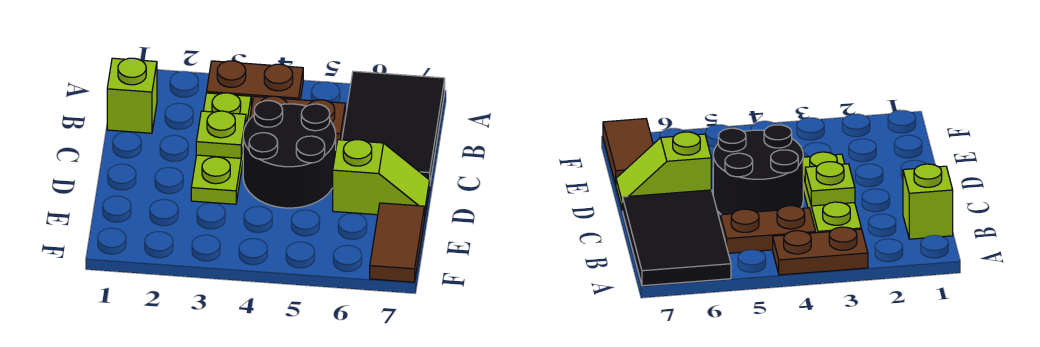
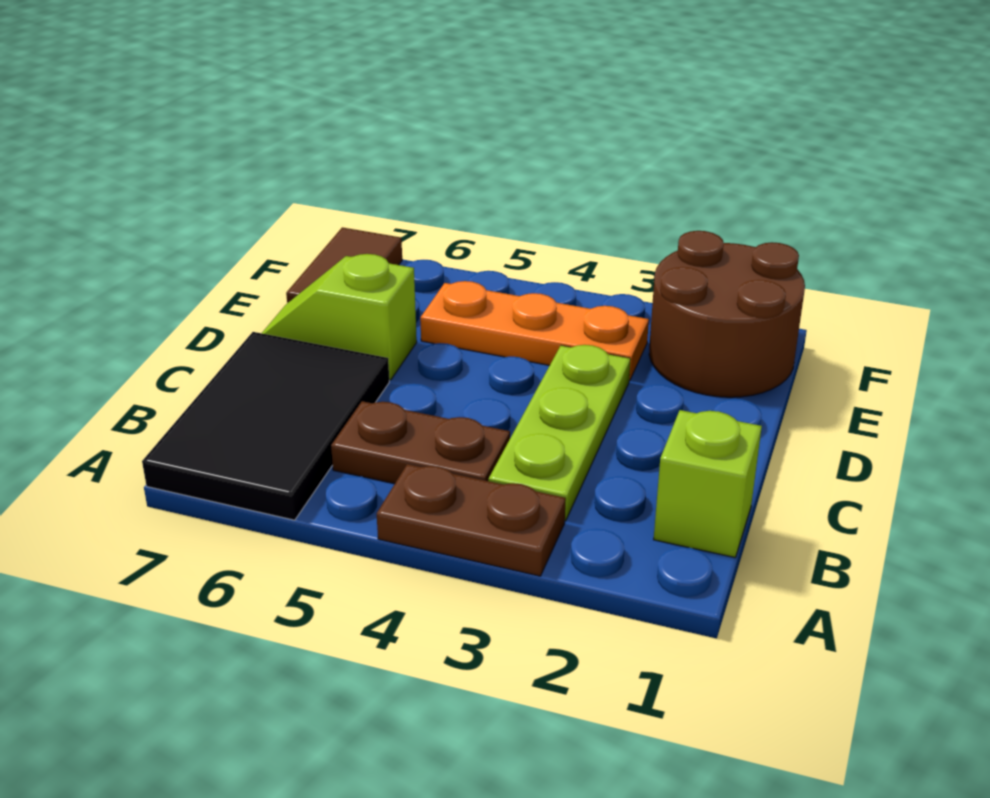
lime plate C3 level 2 -> none
black round brick C4:D5 level 1 -> none
none -> brown round brick E1:F2 level 1
none -> orange plate E3:E5 level 1

